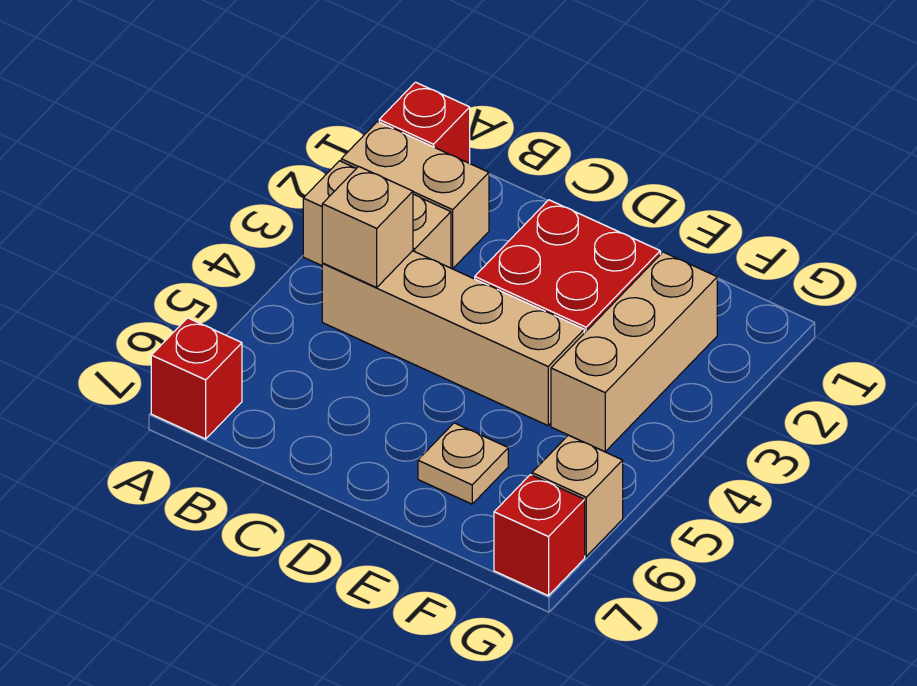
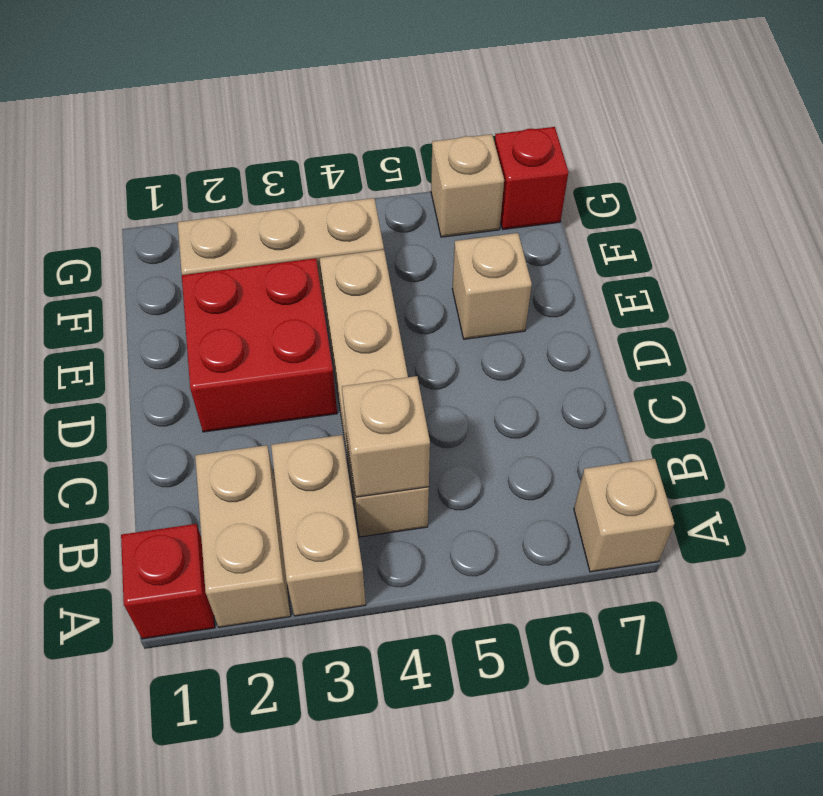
red brick A7 level 1 -> tan brick A7 level 1
tan plate E6 level 1 -> tan brick E6 level 1

